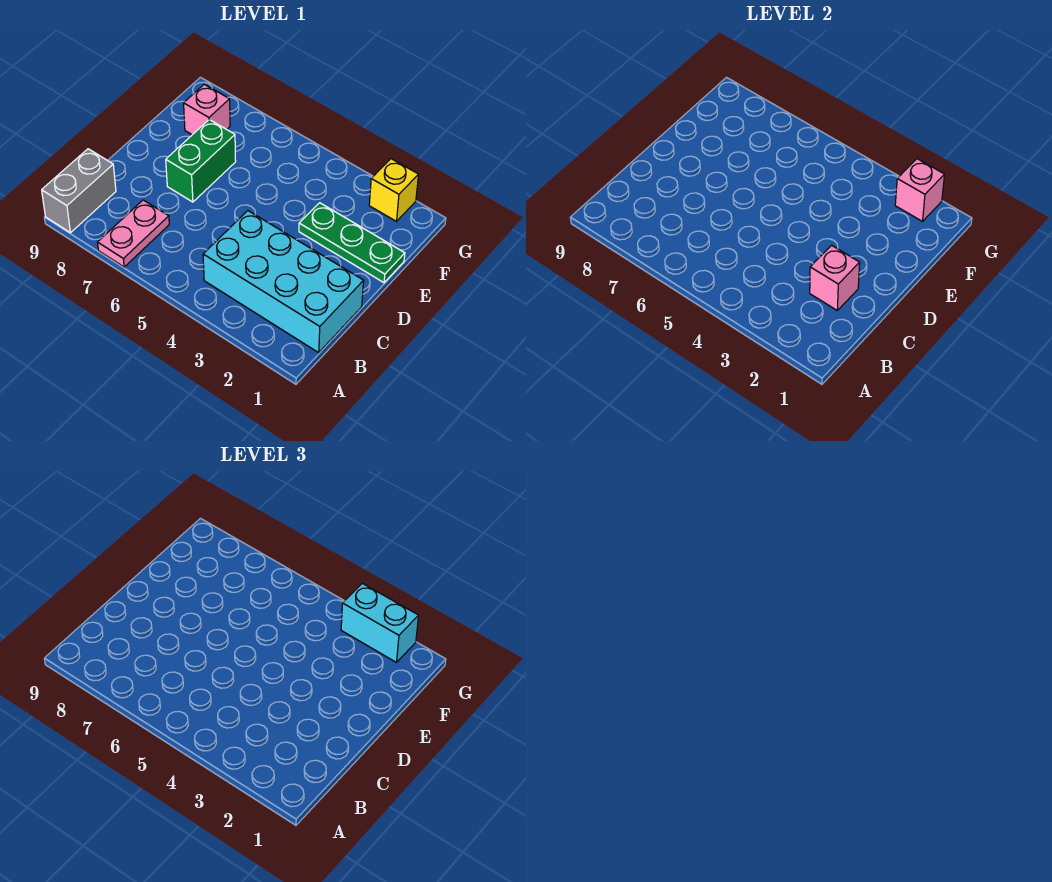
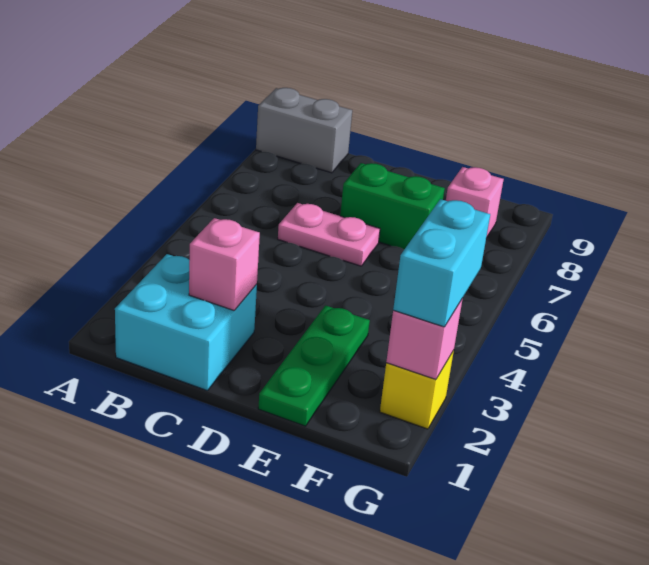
pink plate A7:B7 level 1 -> pink plate C6:D6 level 1
cyan brick B1:C4 level 1 -> cyan brick B1:C2 level 1

